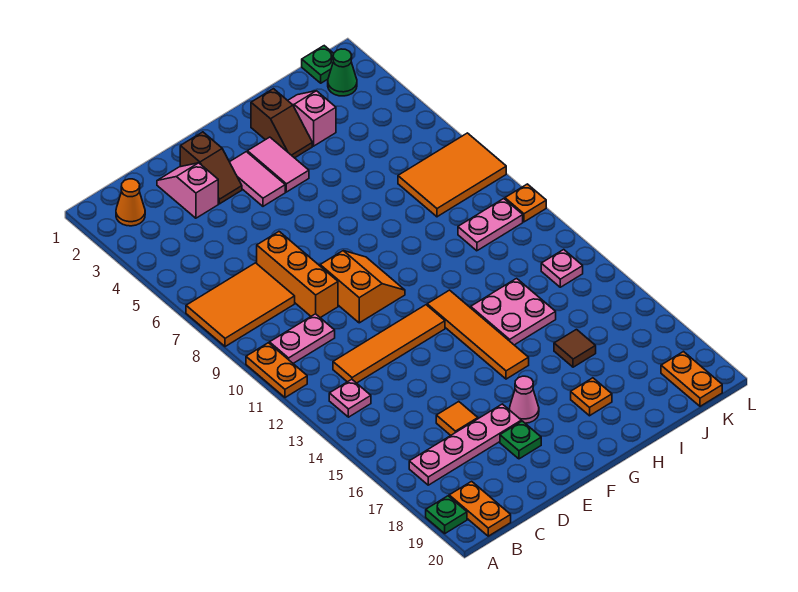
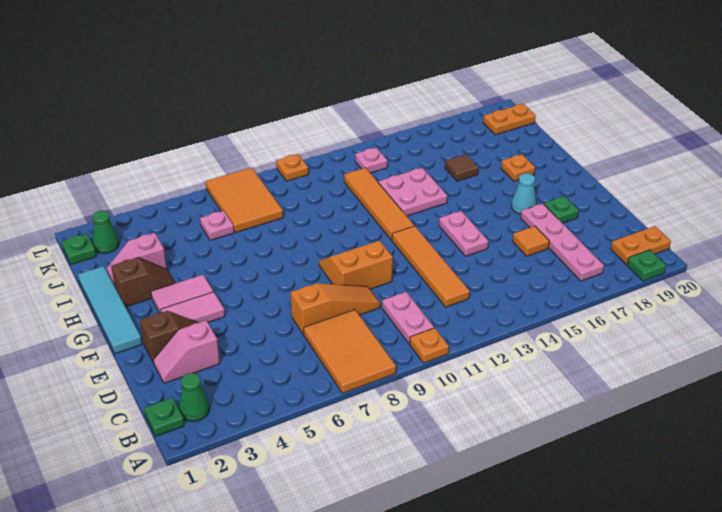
orange plate A10:A11 level 1 -> orange plate A10 level 1
none -> green plate B1 level 1
orange cone B2 level 1 -> green cone B2 level 1
pink plate B13 level 1 -> pink plate J6 level 1
orange brick D7:D9 level 1 -> orange slope D7:D9 level 1 top 7
none -> cyan tile F1:I1 level 1
pink cone F17 level 1 -> cyan cone F17 level 1
orange tile G12:G15 level 1 -> orange tile G12:J12 level 1
pink plate J10:K10 level 1 -> pink plate E14:F14 level 1

